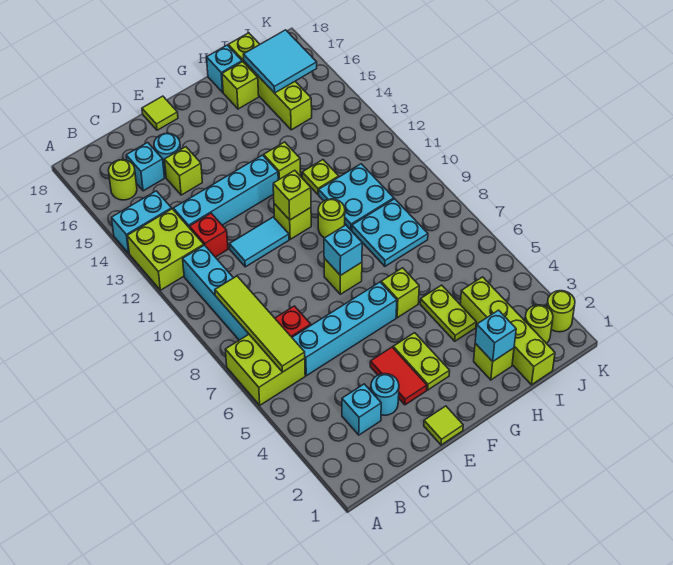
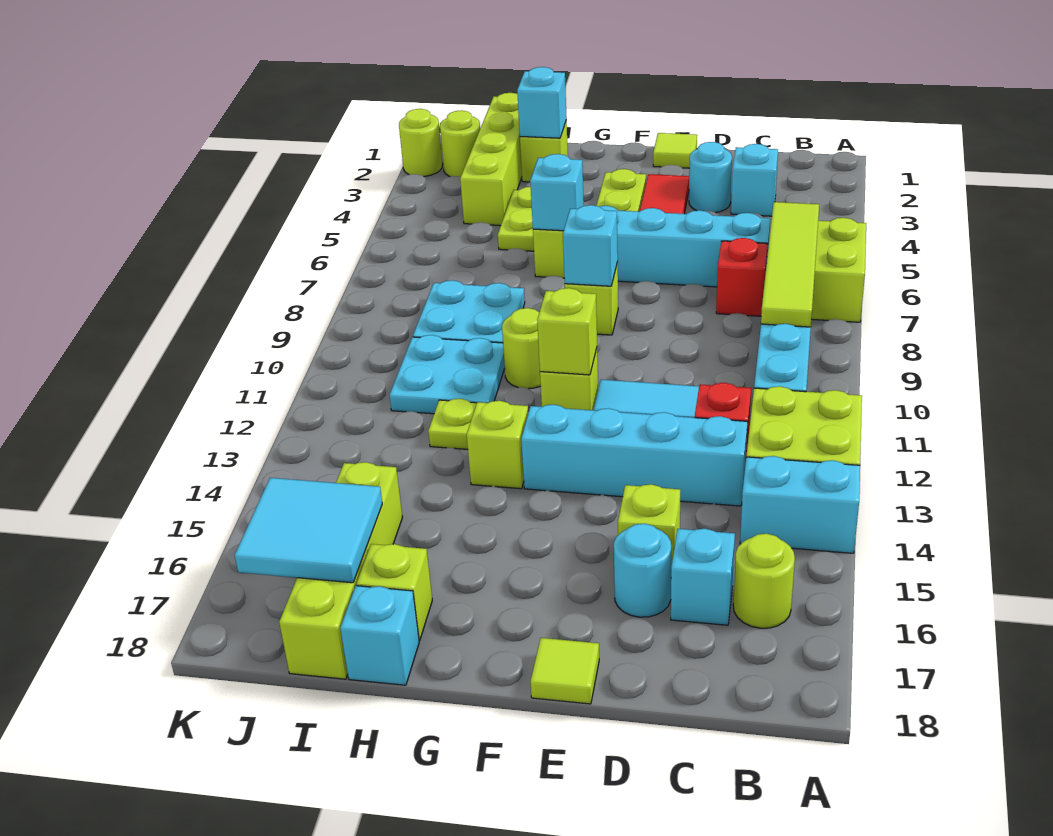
none -> cyan brick G6 level 2

